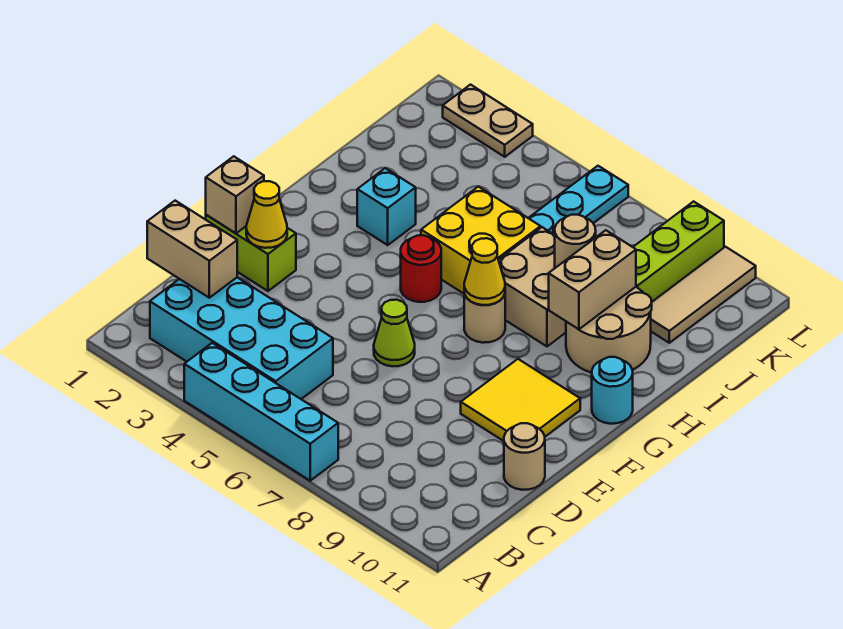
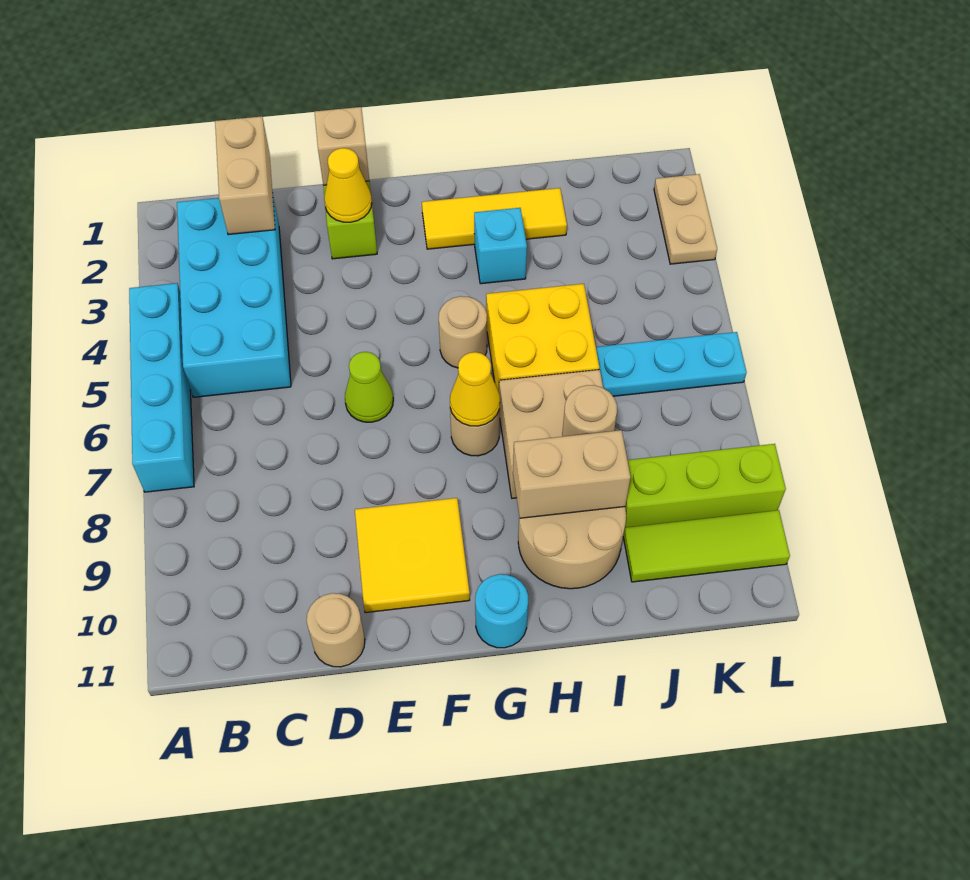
none -> yellow tile G2:I2 level 1
red round brick G5 level 1 -> tan round brick G5 level 1
tan tile J10:L10 level 1 -> lime tile J10:L10 level 1

